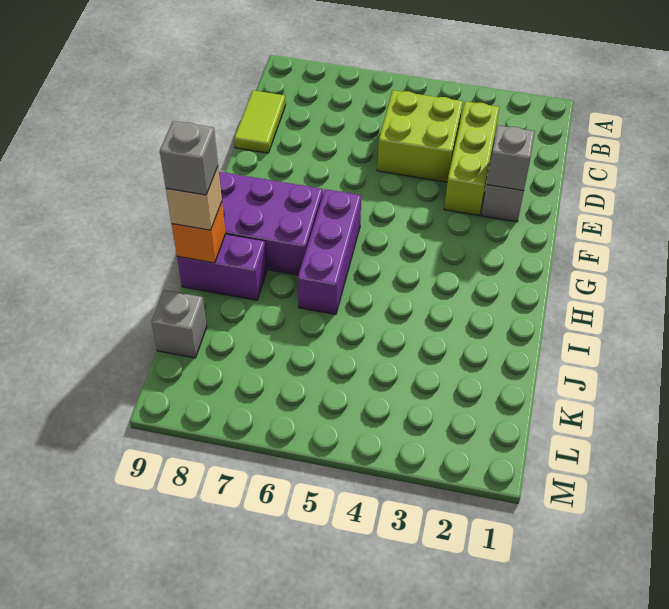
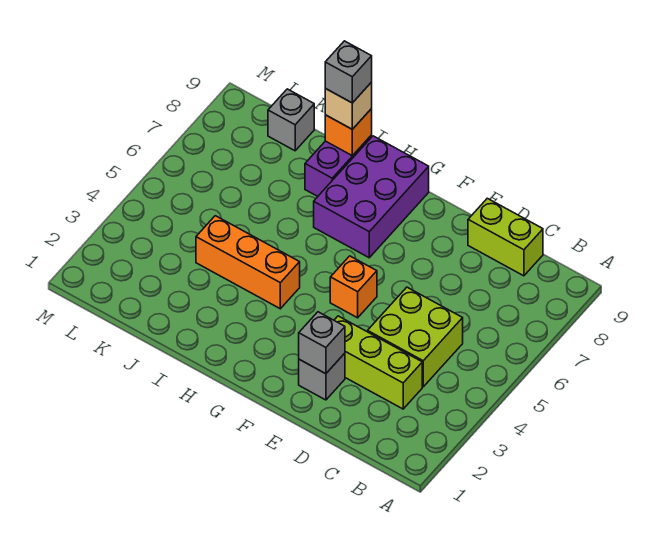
lime tile C9:D9 level 1 -> lime brick C9:D9 level 1
none -> orange brick F5 level 1
purple brick G6:I6 level 1 -> none
none -> orange brick H4:J4 level 1

